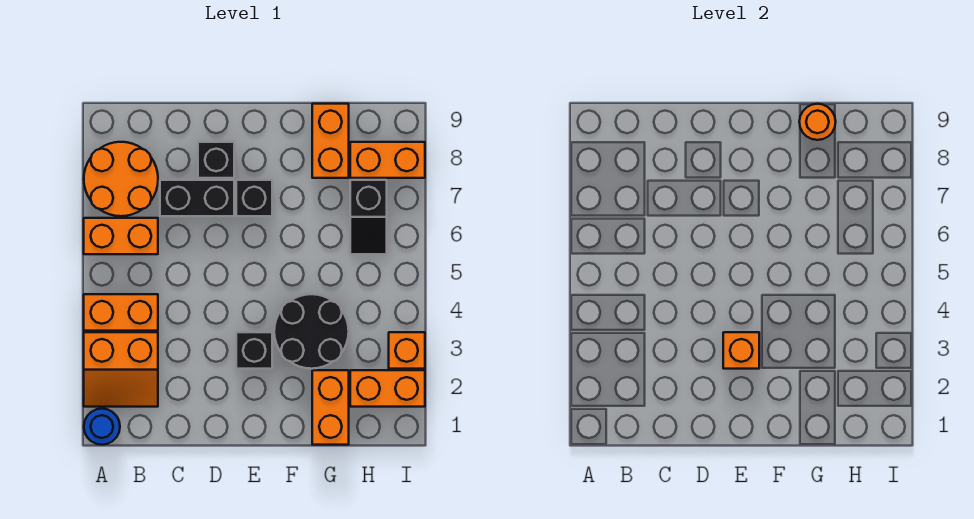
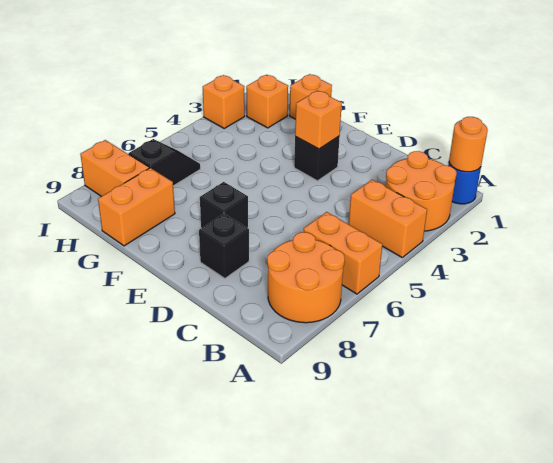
orange slope A2:B3 level 1 top 3 -> orange round brick A2:B3 level 1
black brick C7:D7 level 1 -> none
black round brick F3:G4 level 1 -> none
orange brick G1:G2 level 1 -> orange brick G1 level 1
orange round brick G9 level 2 -> orange round brick A1 level 2
orange brick H2:I2 level 1 -> orange brick H2 level 1

